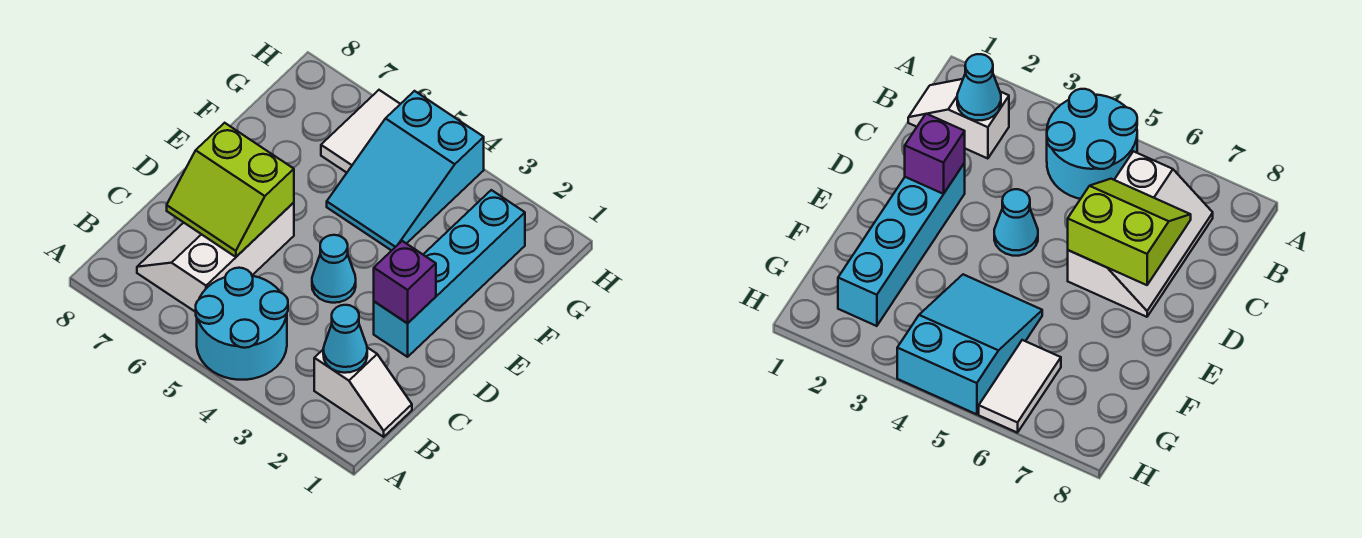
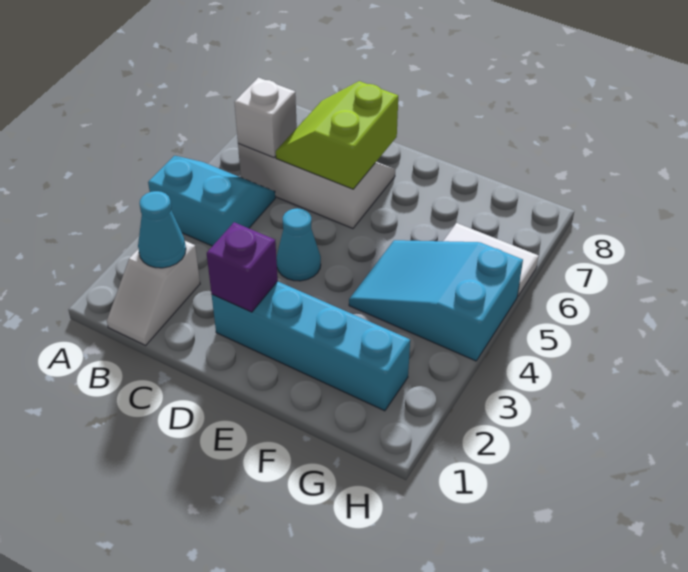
cyan round brick A4:B5 level 1 -> cyan slope A4:B5 level 1 top 4
none -> white brick B6 level 2

